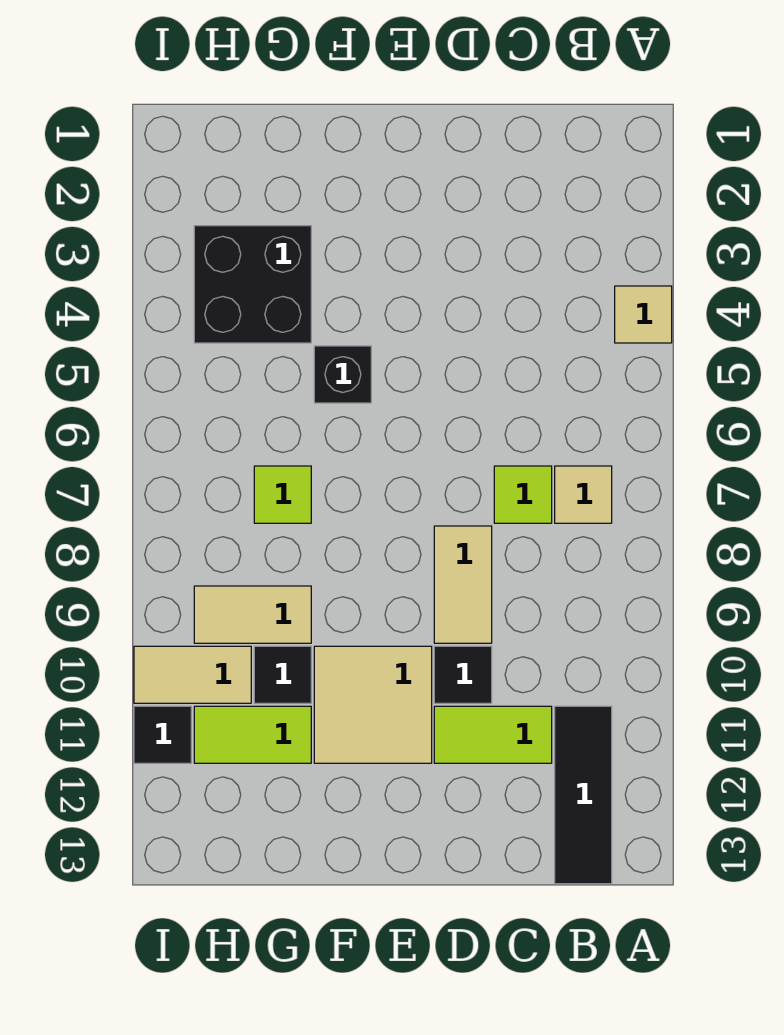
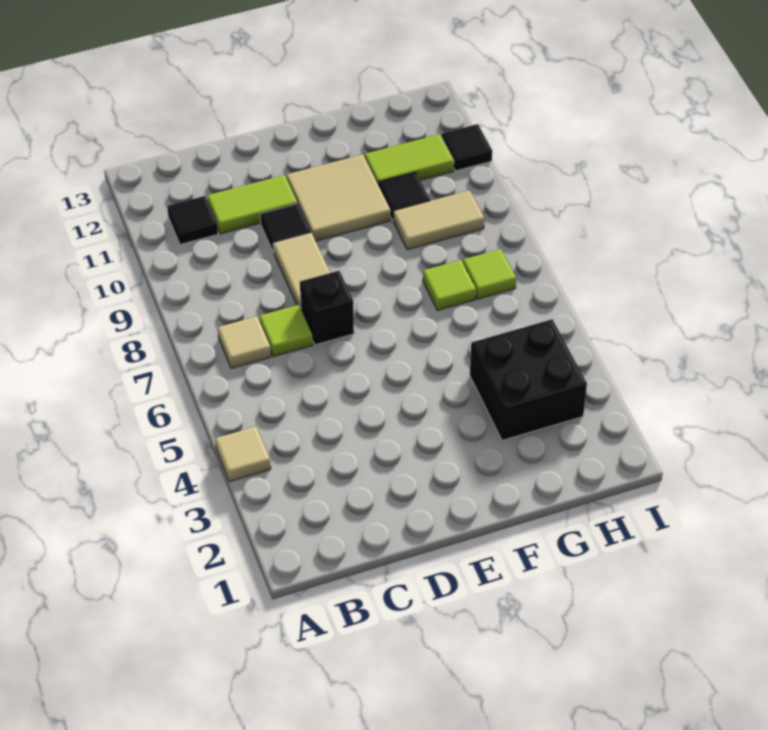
black tile B11:B13 level 1 -> black tile B11 level 1
black brick F5 level 1 -> black brick D7 level 1
none -> lime tile H7 level 1
tan tile H10:I10 level 1 -> none

